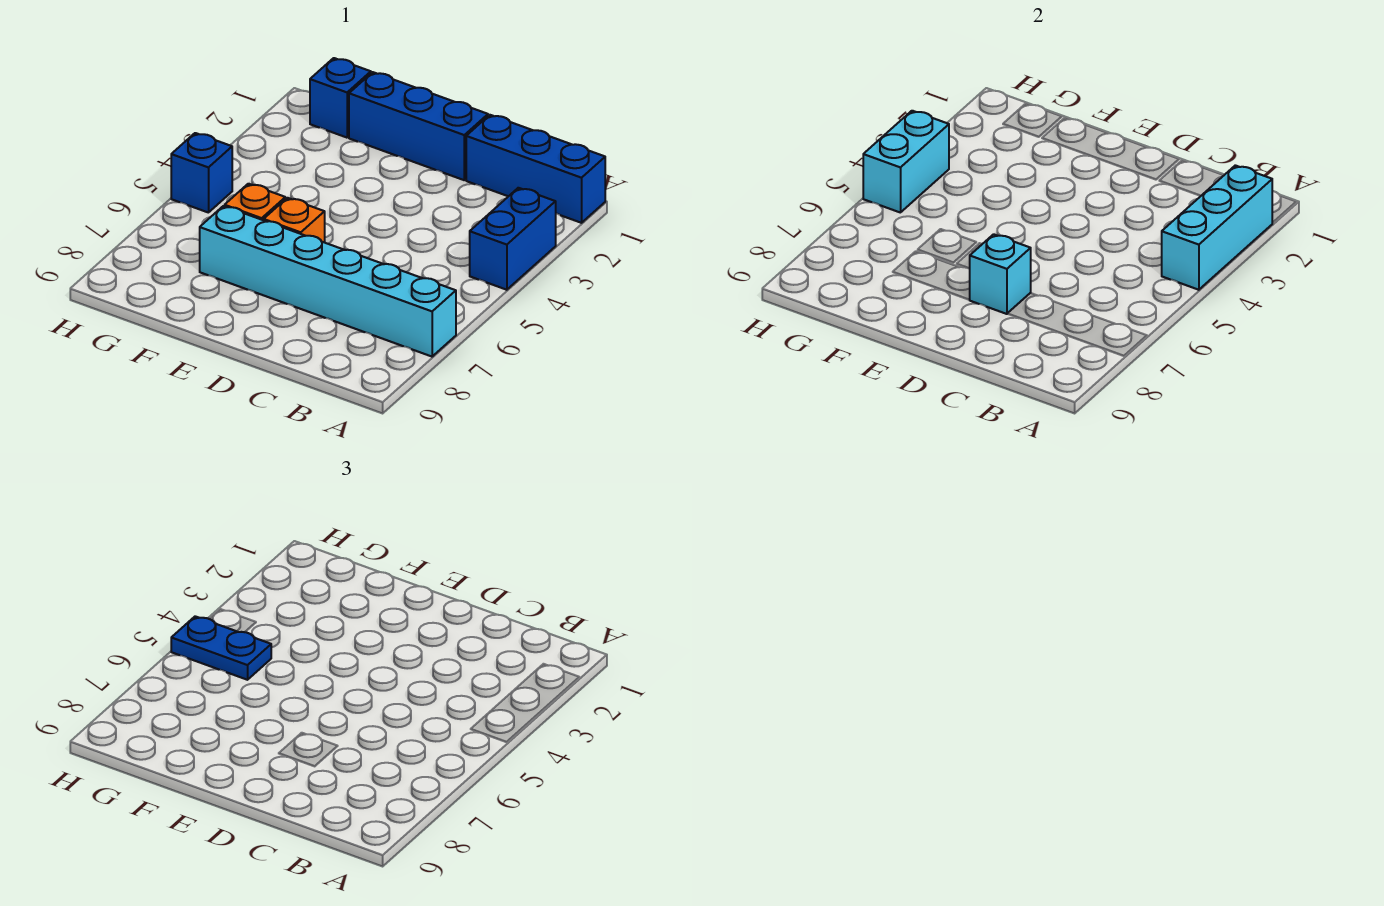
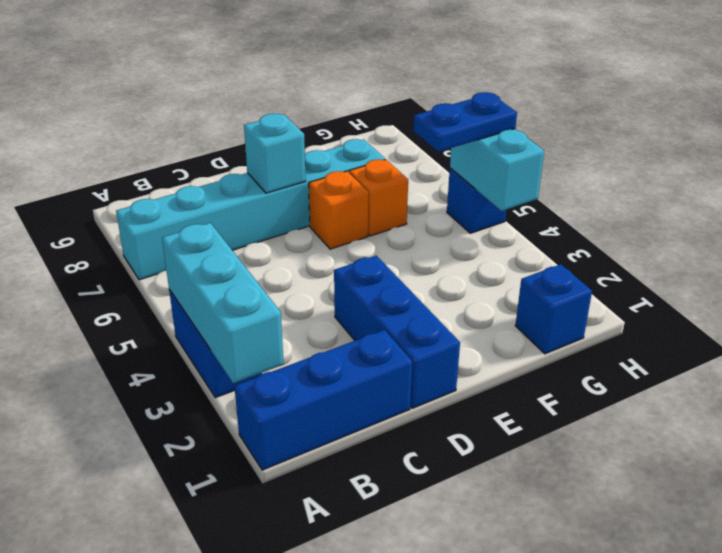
blue brick D1:F1 level 1 -> blue brick D1:D3 level 1

